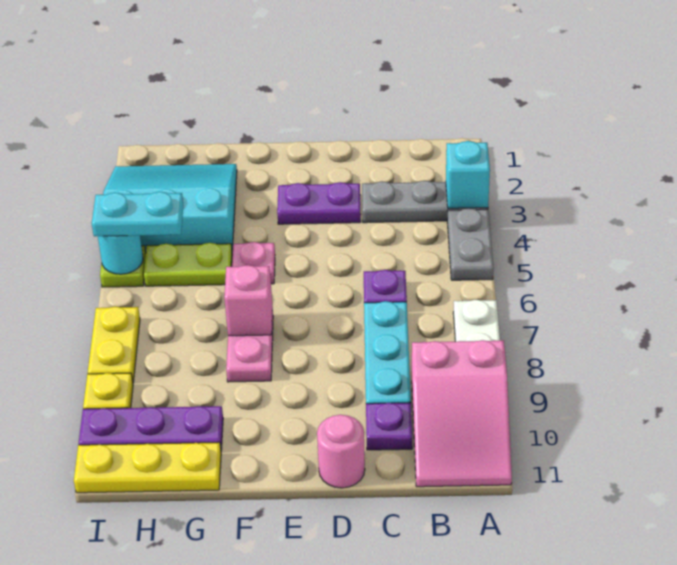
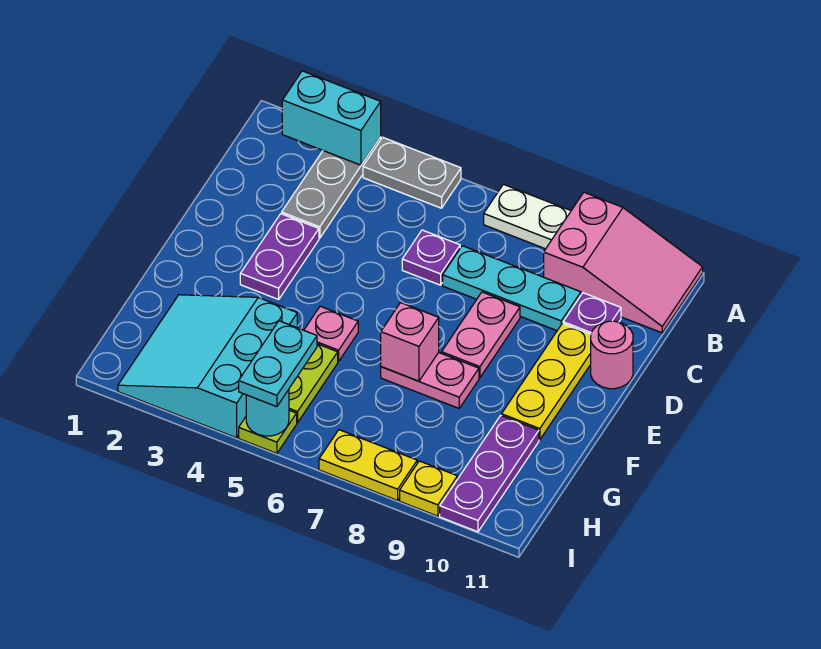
cyan brick A3 level 2 -> cyan brick A2:A3 level 2
none -> pink plate D8:E8 level 1
yellow plate G11:I11 level 1 -> yellow plate D10:F10 level 1

